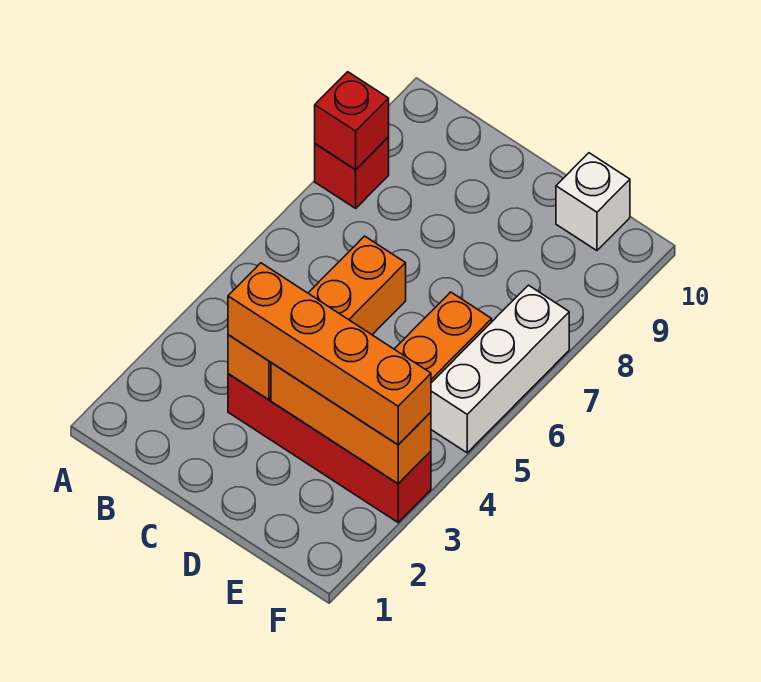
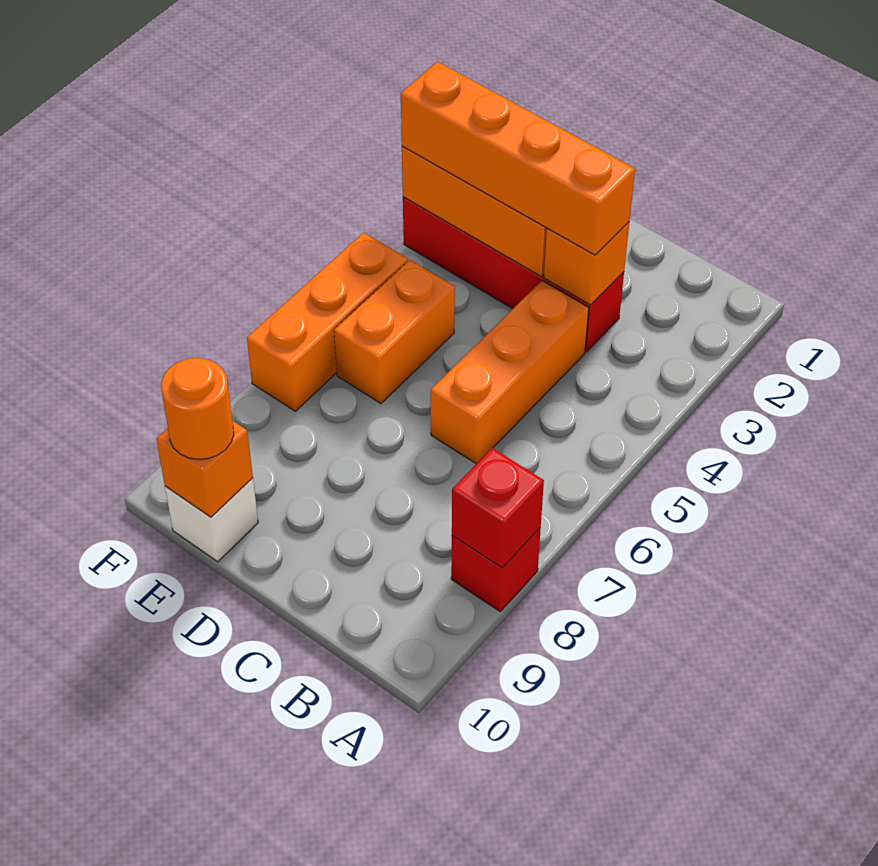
none -> orange brick E10 level 2
none -> orange round brick E10 level 3
white brick F5:F7 level 1 -> orange brick F5:F7 level 1

